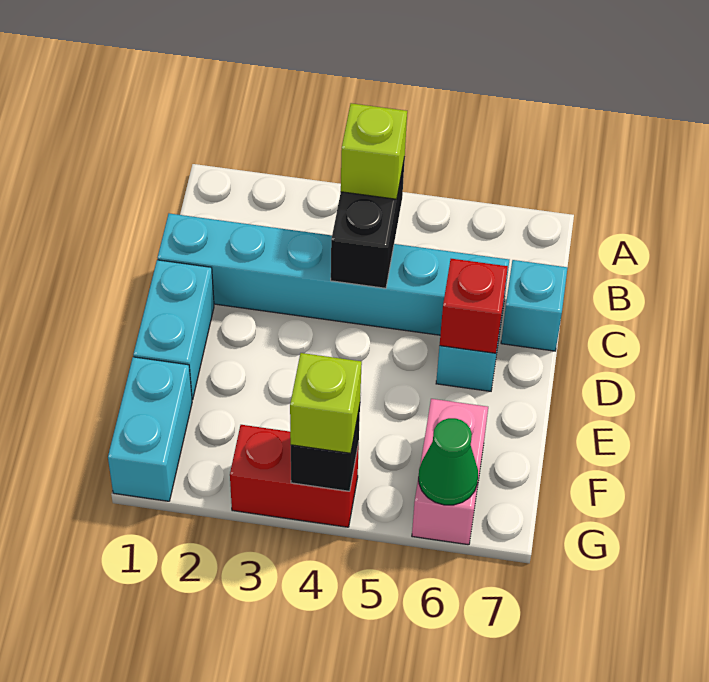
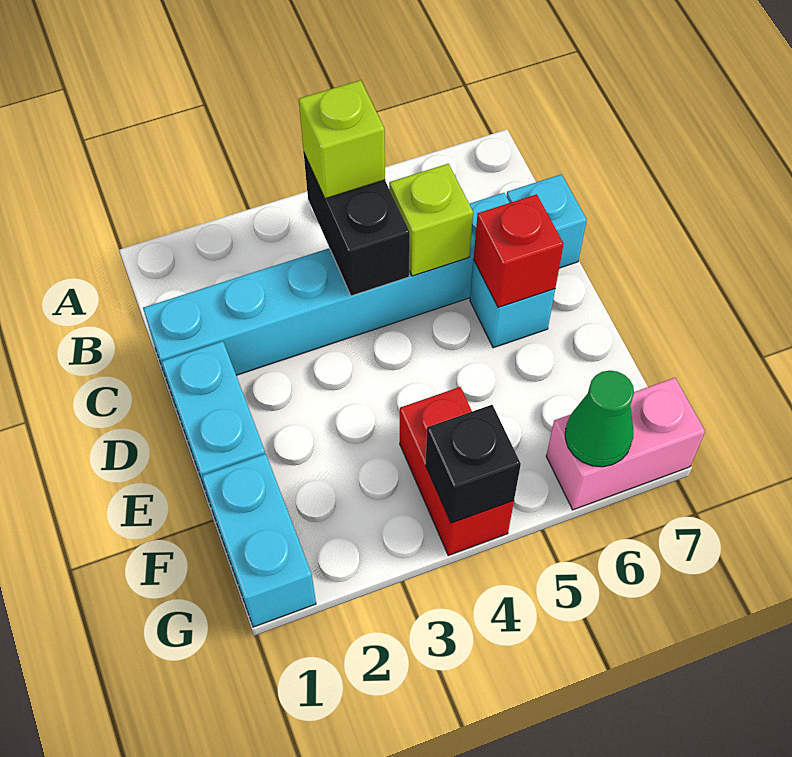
pink brick F6:G6 level 1 -> pink brick G6:G7 level 1
red brick G3:G4 level 1 -> red brick F4:G4 level 1
lime brick G4 level 3 -> lime brick C5 level 2

